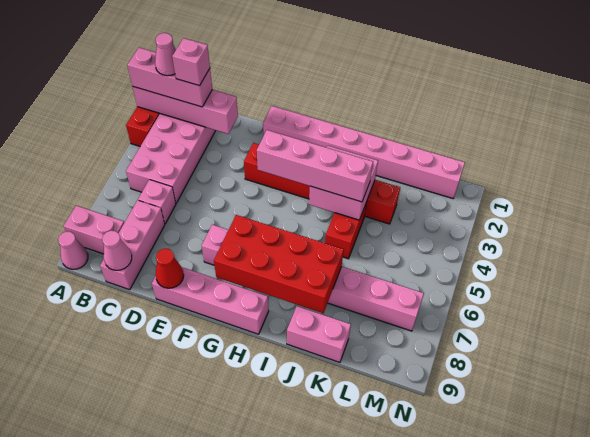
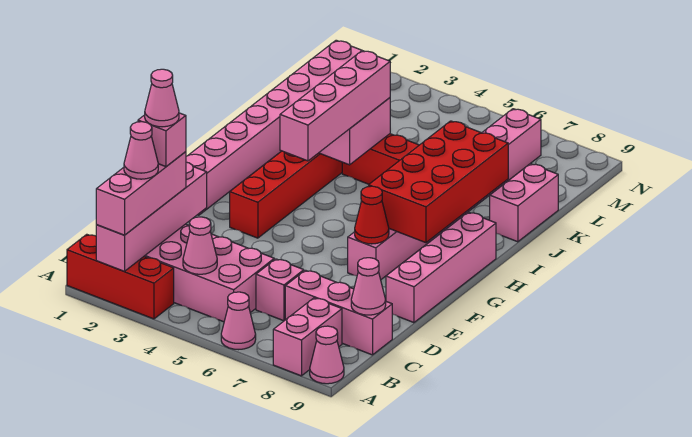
none -> pink cone A6 level 1
none -> pink cone B4 level 2
none -> pink cone C2 level 5
red cone E9 level 2 -> red cone F7 level 2

